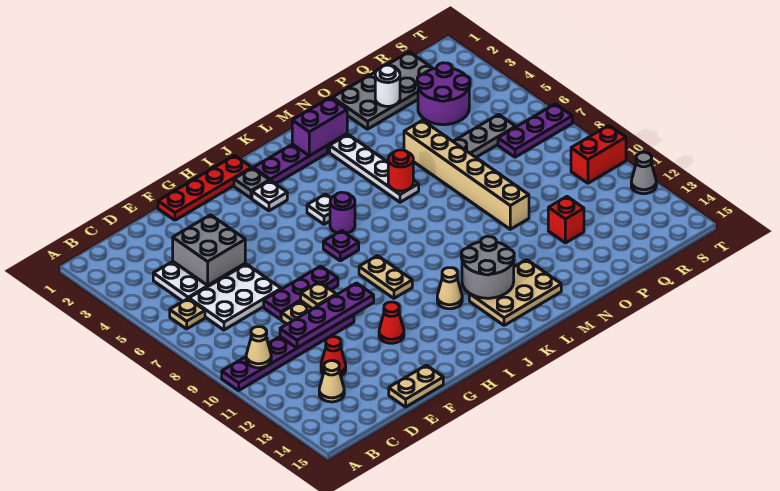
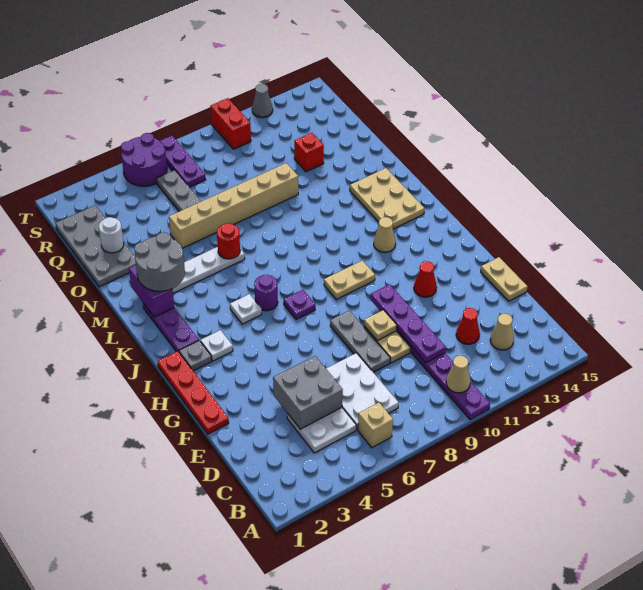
tan plate B6 level 1 -> tan brick B6 level 1
purple plate E8:G8 level 1 -> grey plate E8:G8 level 1
grey round brick K12:L13 level 2 -> grey round brick L2:M3 level 3
purple round brick Q3:R4 level 1 -> purple round brick S5:T6 level 1

